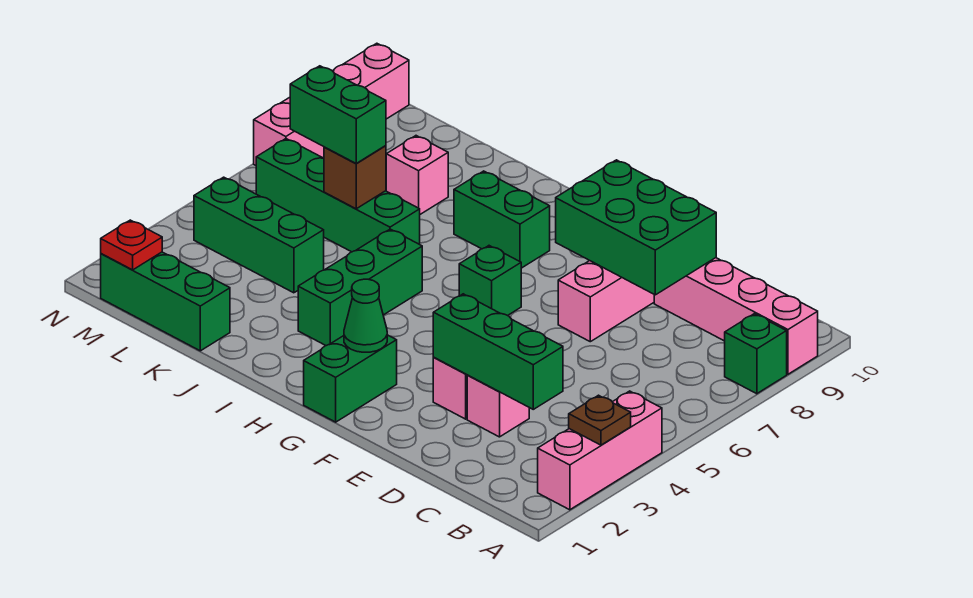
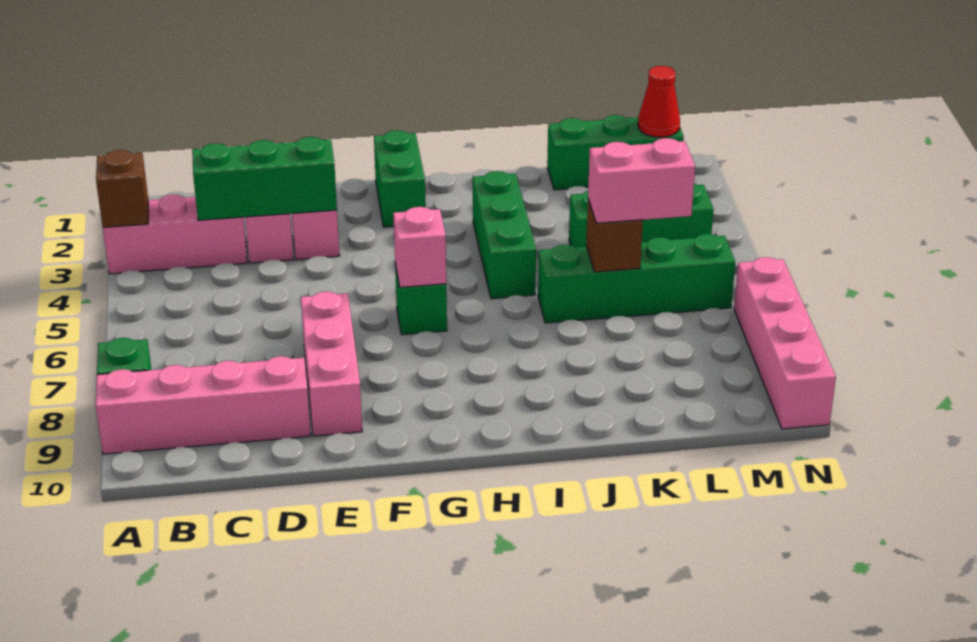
pink brick A2:A4 level 1 -> pink brick A3:C3 level 1
brown plate A3 level 2 -> brown brick A3 level 2
green brick D8:F9 level 2 -> none
green cone G2 level 2 -> none
green brick H8:I8 level 1 -> none
green brick K6:L6 level 3 -> pink brick K6:L6 level 3
pink brick K8 level 1 -> pink brick G6 level 2
red plate M1 level 2 -> red cone M1 level 2

